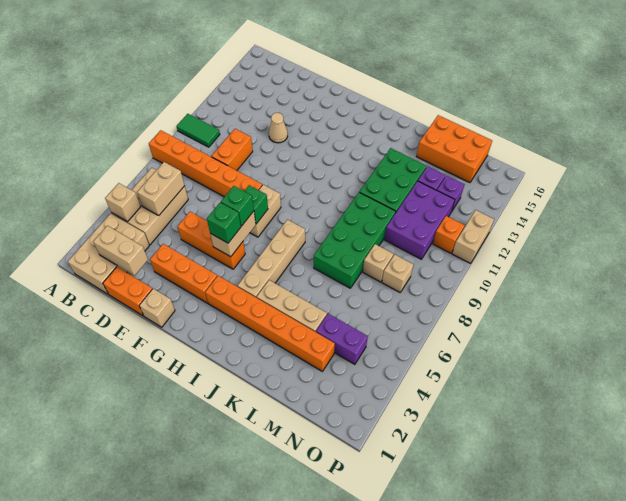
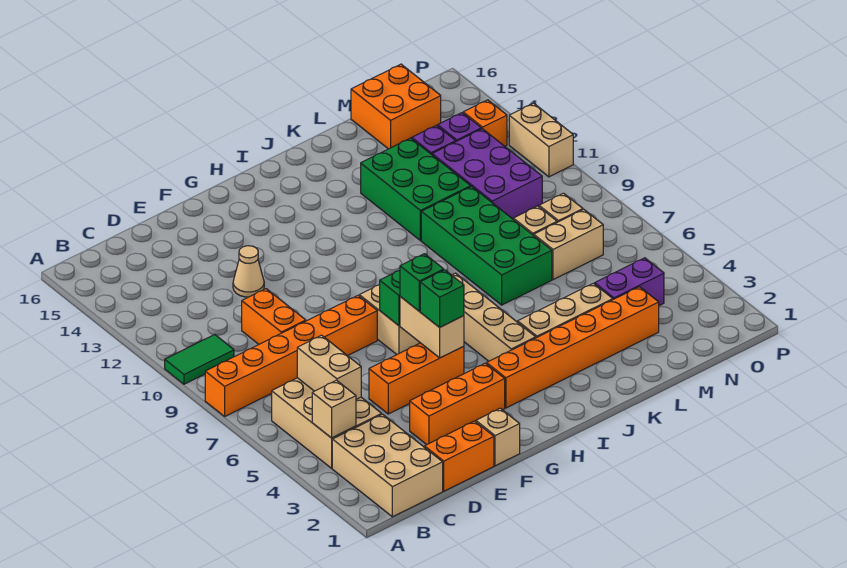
tan brick C2:D2 level 2 -> tan brick M7:N7 level 1
orange brick L15:N16 level 1 -> orange brick M15:N16 level 1
orange brick O11 level 1 -> orange brick O13 level 1

